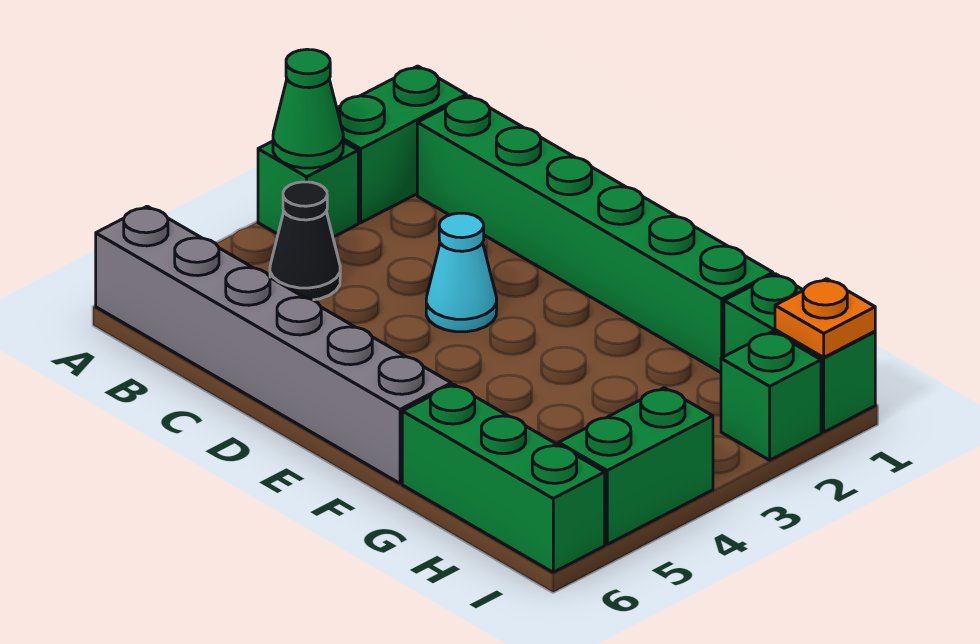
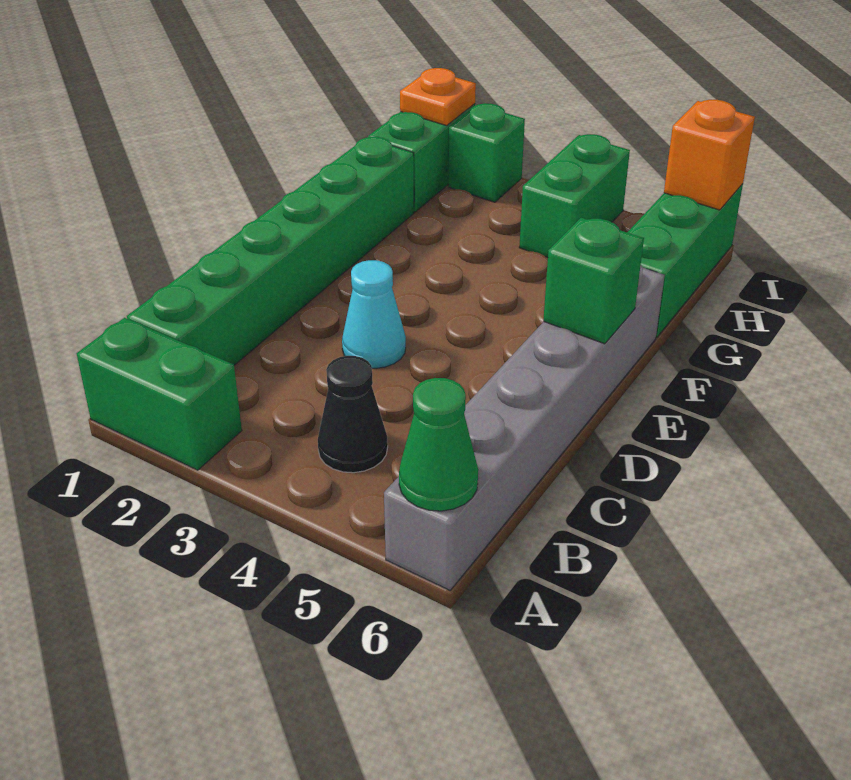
green brick A3 level 1 -> green brick E6 level 2
green cone A3 level 2 -> green cone A6 level 2
green brick I4:I5 level 1 -> green brick H4:I4 level 1
none -> orange brick I6 level 2

